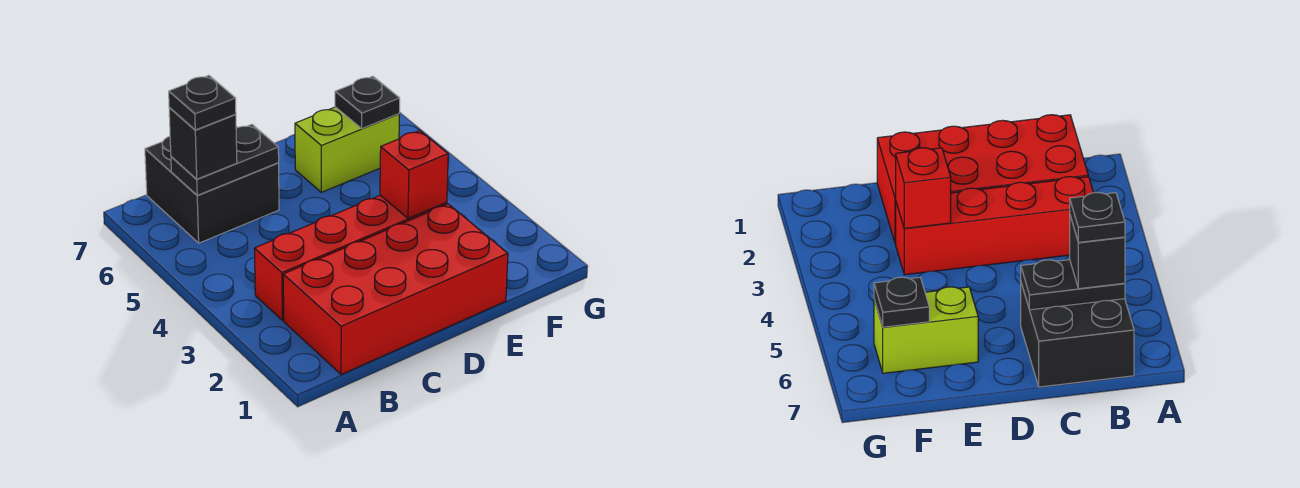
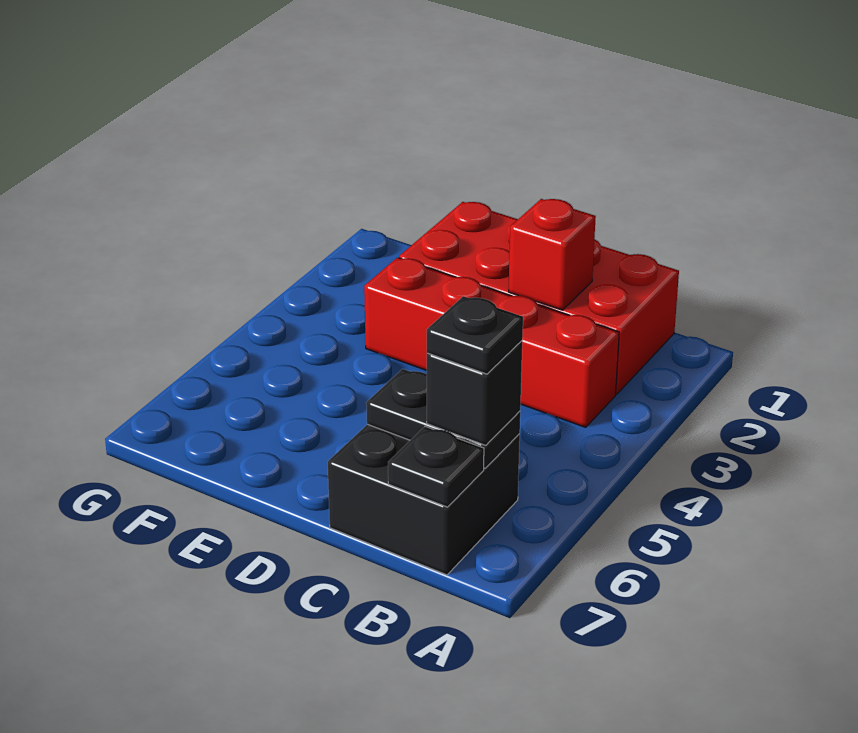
red brick E3 level 2 -> red brick C2 level 2
lime brick E6:F6 level 1 -> none
black plate F6 level 2 -> black plate B7 level 2

